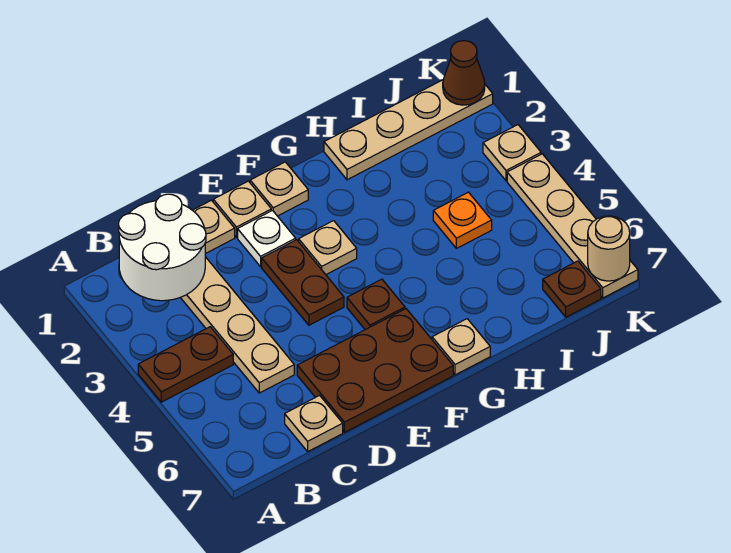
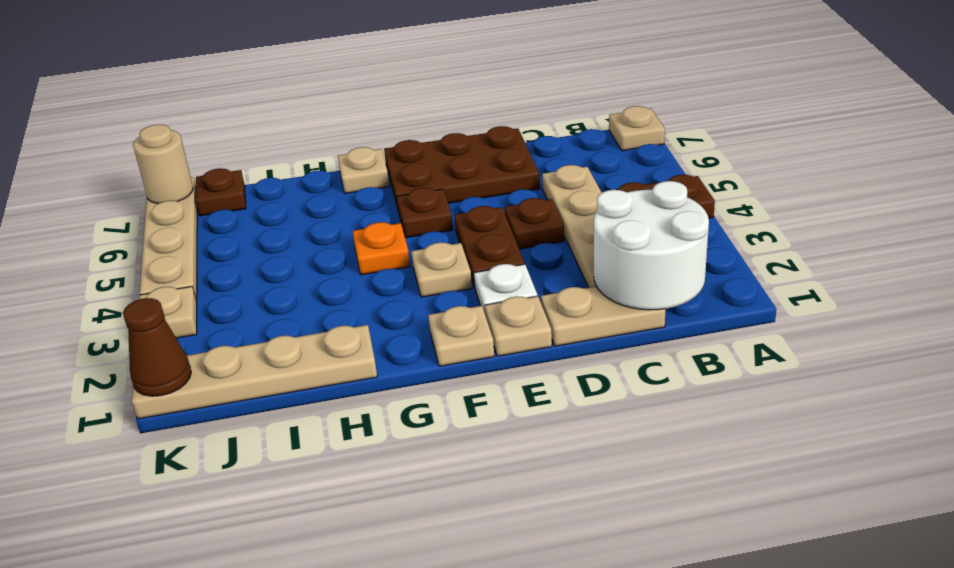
tan plate C7 level 1 -> tan plate A7 level 1
none -> brown plate D4 level 1
orange plate I4 level 1 -> orange plate G4 level 1

